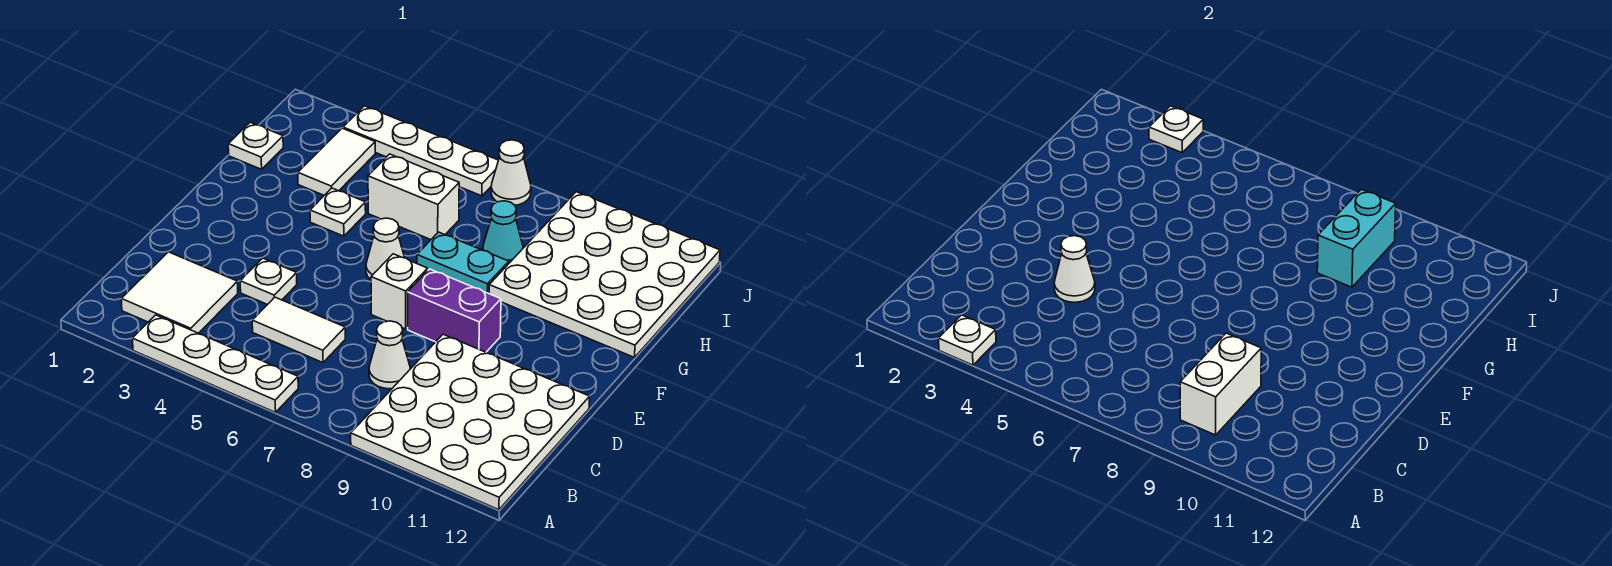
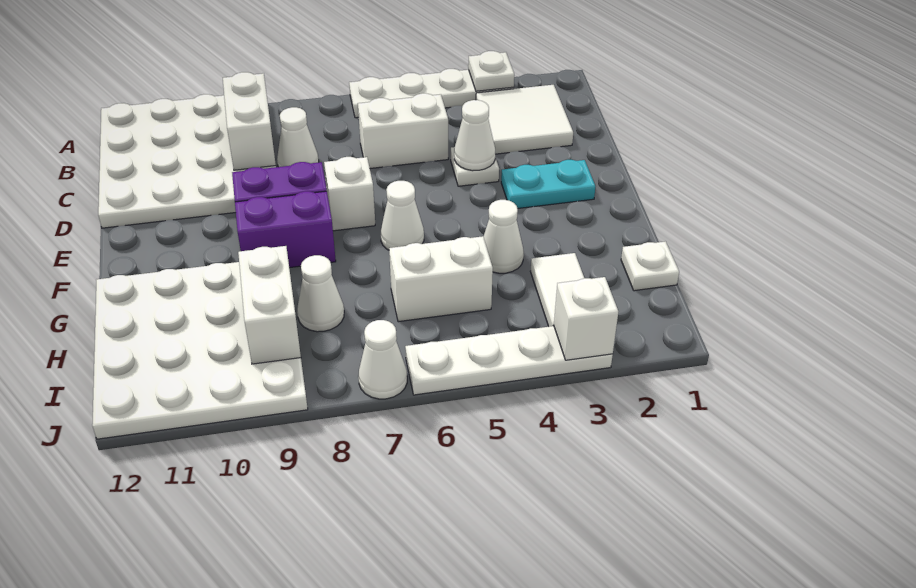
white tile C5:C6 level 1 -> white brick C5:C6 level 1
none -> purple brick F8:F9 level 1
white plate G4 level 1 -> white cone G4 level 1
cyan plate G7:G8 level 1 -> cyan plate E2:E3 level 1
cyan cone H8 level 1 -> white cone H8 level 1
cyan brick H9:I9 level 2 -> white brick H9:I9 level 2
white plate J3 level 2 -> white brick J3 level 2

